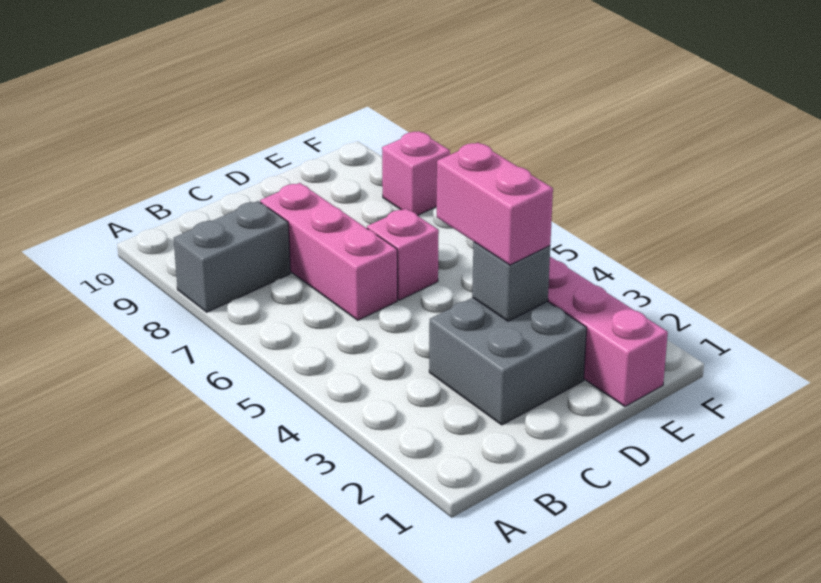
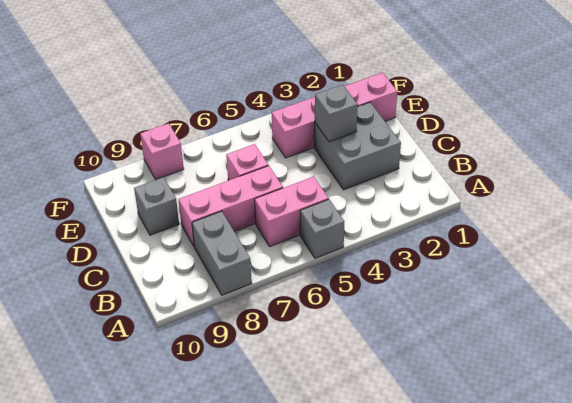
none -> grey brick A5 level 1
pink brick D3:D4 level 3 -> pink brick B5:B6 level 1
none -> grey brick D9 level 1

